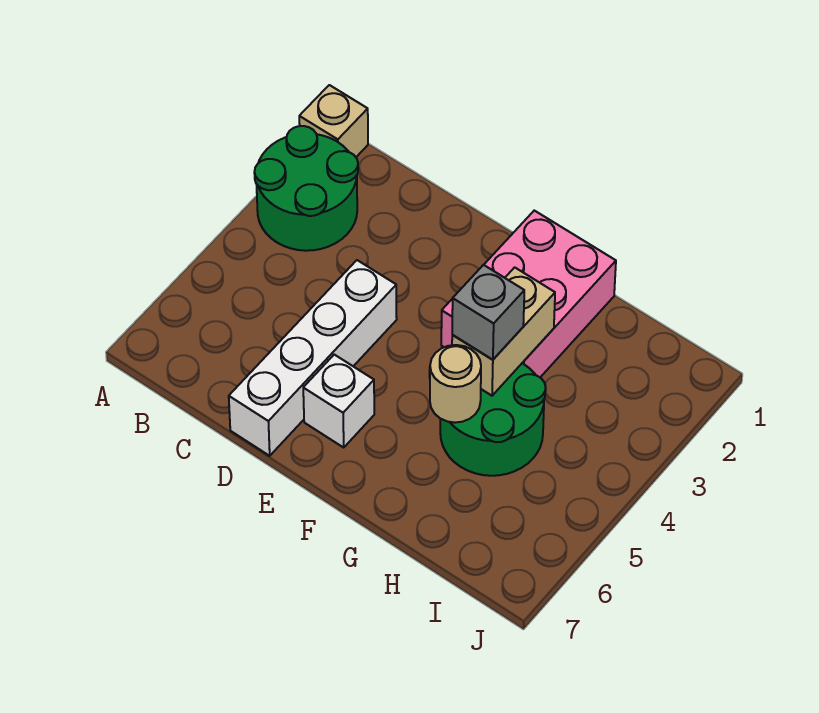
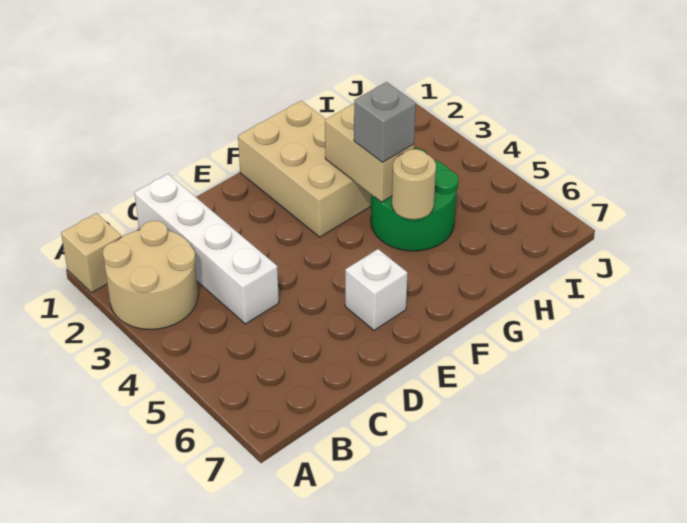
green round brick A2:B3 level 1 -> tan round brick A2:B3 level 1
white brick D4:D7 level 1 -> white brick C1:C4 level 1
pink brick F1:G3 level 1 -> tan brick F1:G3 level 1

